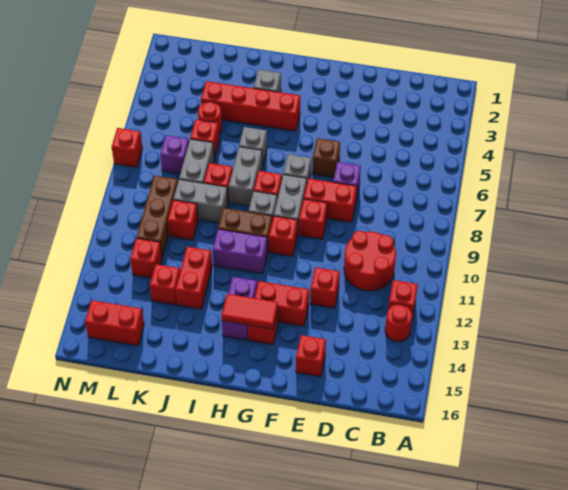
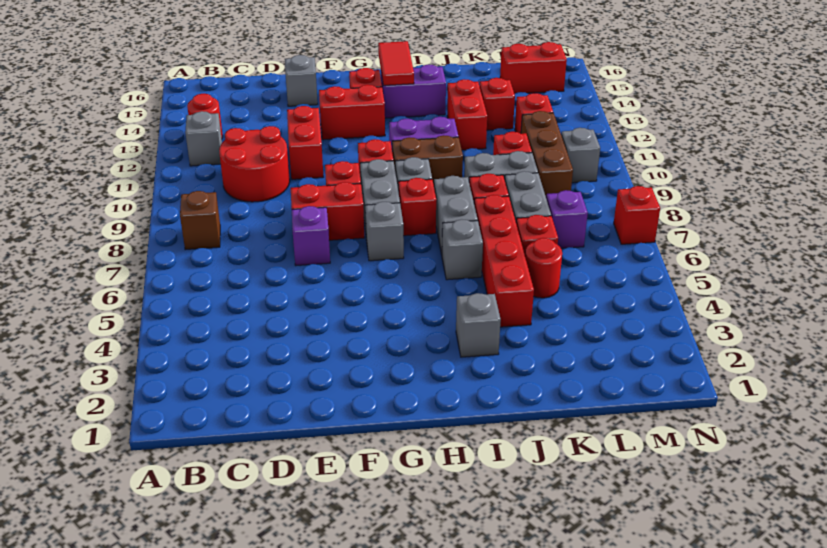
red brick B12 level 1 -> grey brick B12 level 1
red brick E12 level 1 -> red brick E11:E12 level 1
red brick E15 level 1 -> grey brick E15 level 1
brown brick F6 level 1 -> brown brick B8 level 1
red tile G14:H14 level 2 -> red tile H14:H15 level 2
red brick H4:K4 level 1 -> red brick J4:J7 level 1
purple brick H13:H14 level 1 -> purple brick H14:I14 level 1
none -> grey brick M10 level 1

